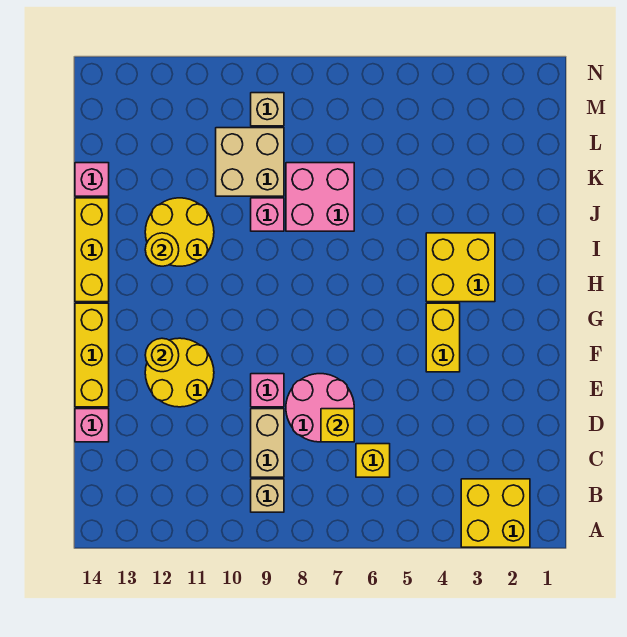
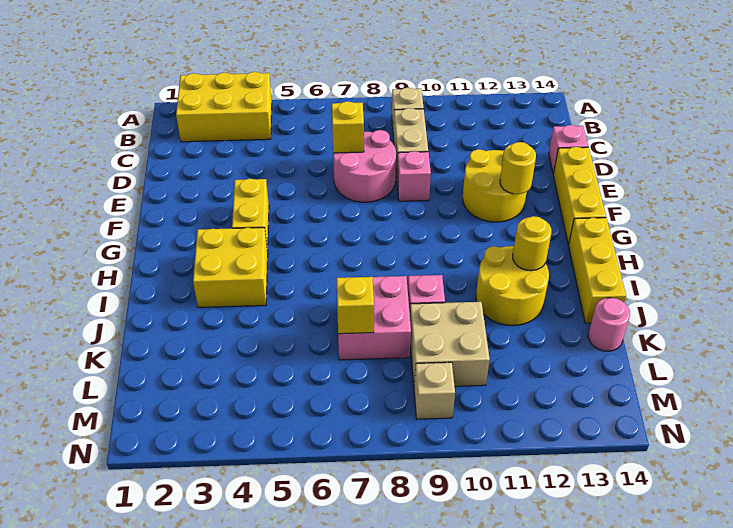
yellow brick A2:B3 level 1 -> yellow brick A2:B4 level 1
yellow brick C6 level 1 -> yellow brick K7 level 2
pink brick K14 level 1 -> pink round brick K14 level 1

